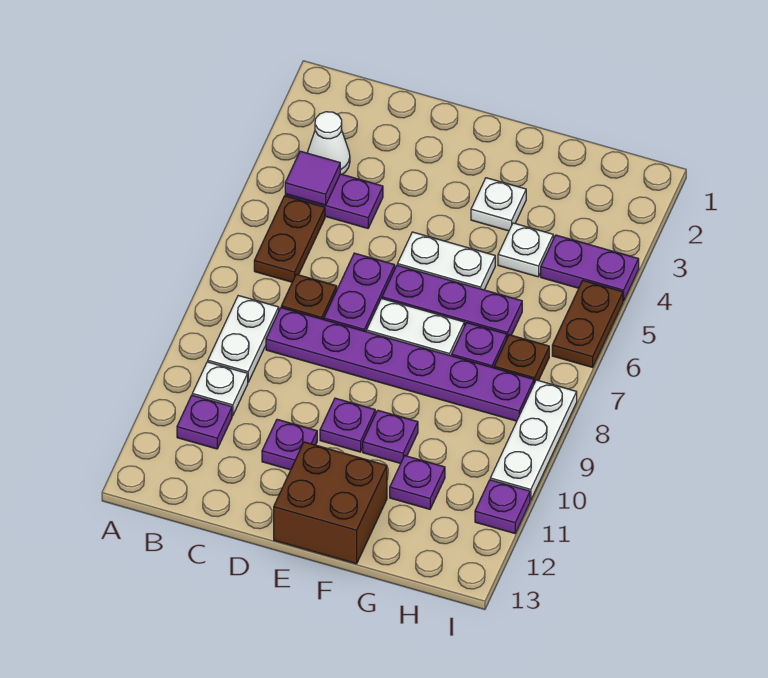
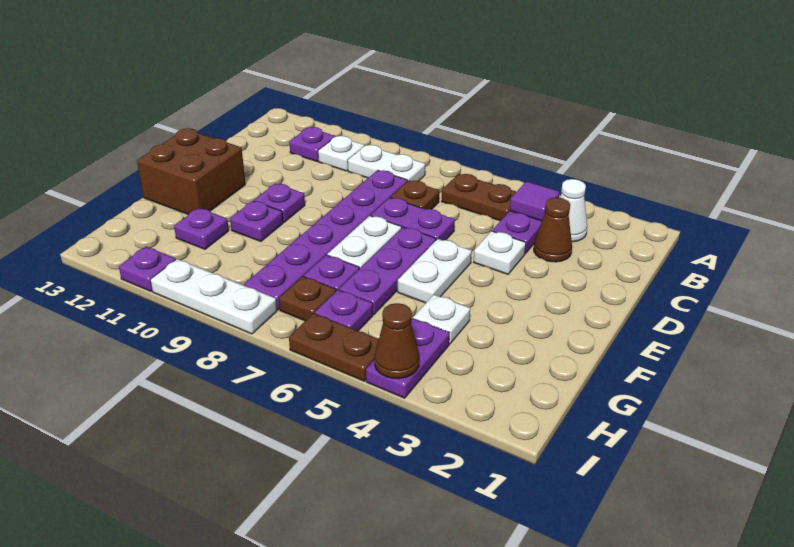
none -> brown cone C3 level 1
purple plate D11 level 1 -> purple plate H6 level 1
white plate F3 level 1 -> white plate D4 level 1
none -> brown cone I4 level 2

